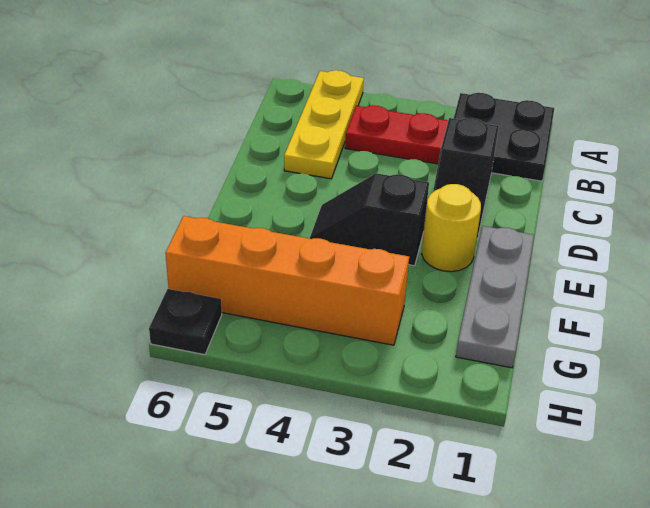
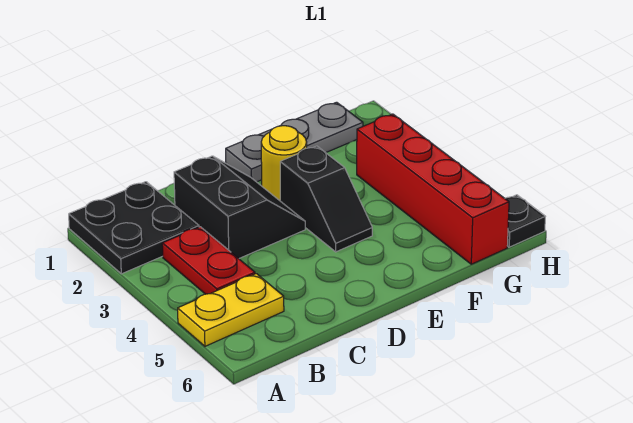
yellow plate A5:C5 level 1 -> yellow plate A5:B5 level 1
black slope C2:D2 level 1 top C -> black slope C2:D3 level 1 top C
orange brick G3:G6 level 1 -> red brick G3:G6 level 1

